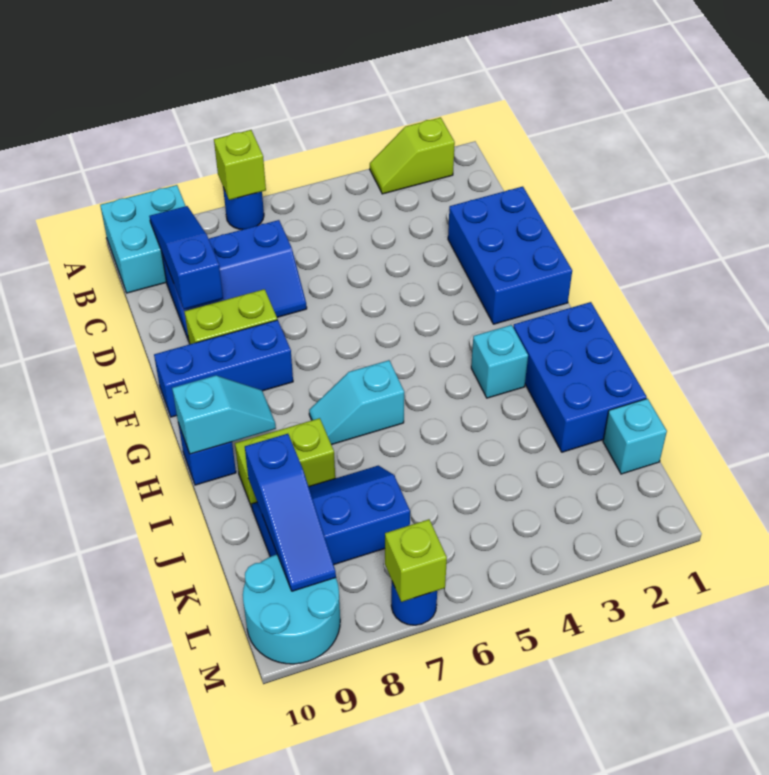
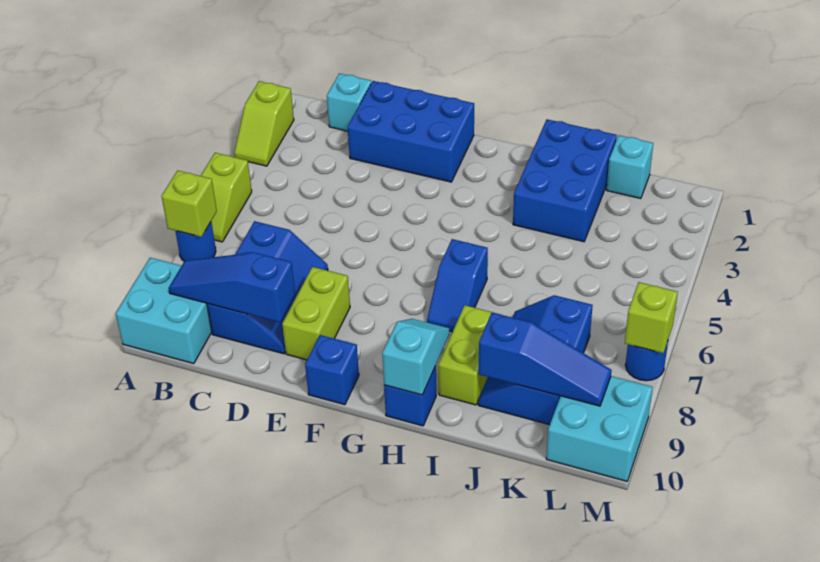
none -> lime slope A5:A6 level 1 top 5
blue brick F8:F10 level 1 -> blue brick F10 level 1
blue brick H1:J2 level 1 -> blue brick I1:J3 level 1
cyan brick H3 level 1 -> cyan brick C1 level 1
cyan slope H6:H7 level 1 top 6 -> blue slope H6:H7 level 1 top 6
cyan round brick L9:M10 level 1 -> cyan brick L9:M10 level 1

